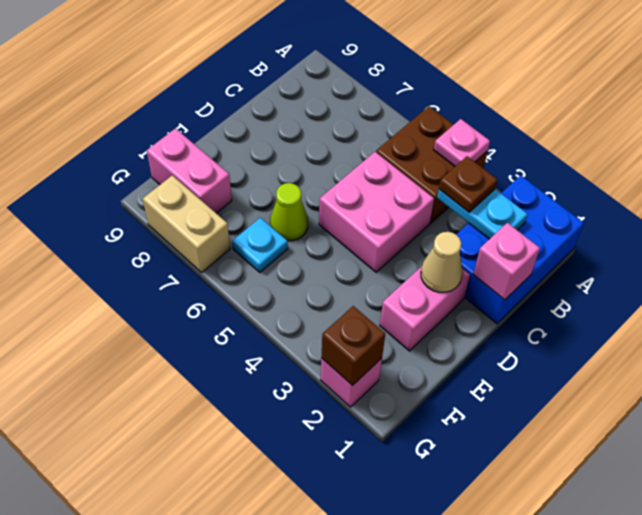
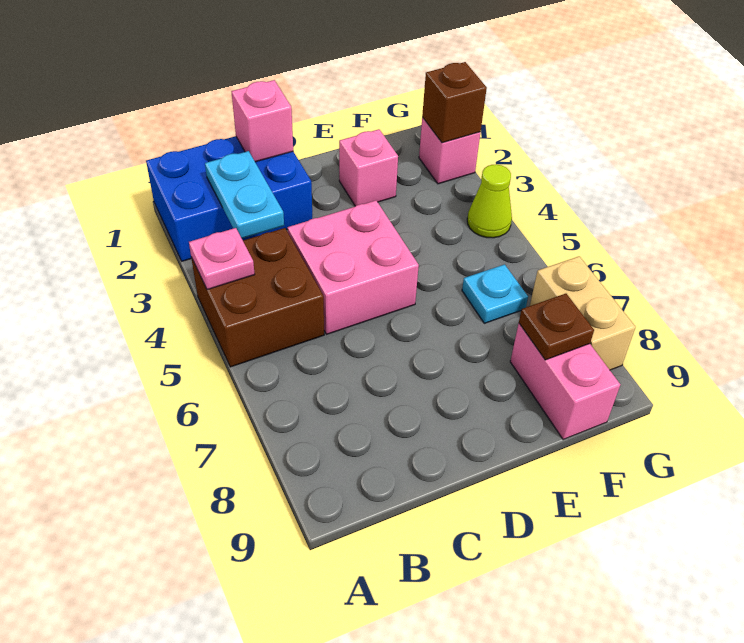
brown plate B3 level 3 -> brown plate F8 level 2
pink brick D2:E2 level 1 -> pink brick E2 level 1
tan cone D2 level 2 -> none
lime cone E6 level 1 -> lime cone G4 level 1

